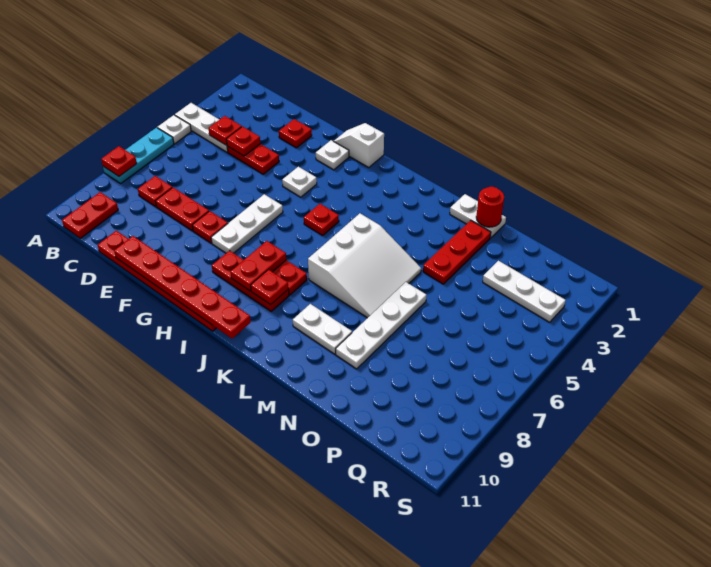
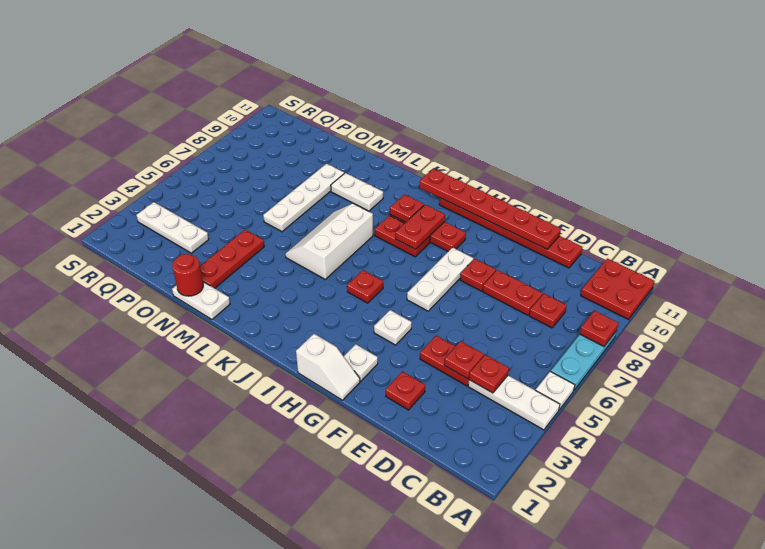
red plate B10:B11 level 1 -> red plate A10:B11 level 1
white slope K5:M7 level 1 top K -> white slope K5:L7 level 1 top K

